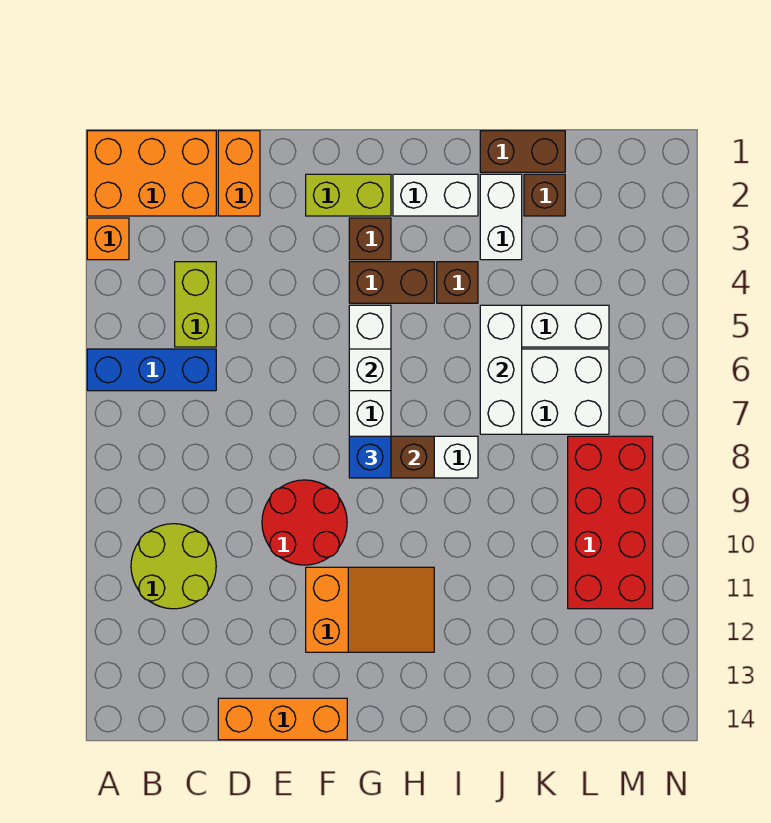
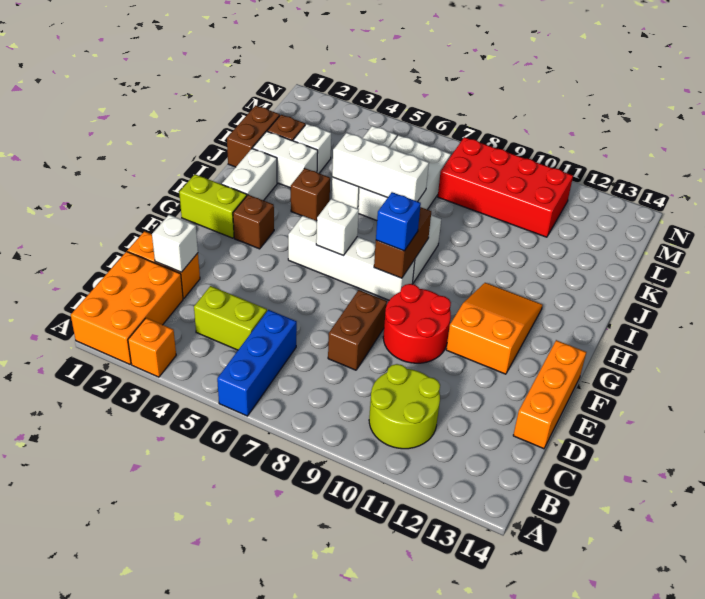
none -> white brick D2 level 2
lime brick F2:G2 level 1 -> lime brick G1:G2 level 1
brown brick G4:H4 level 1 -> brown brick D8:E8 level 1
none -> white brick K3 level 1

